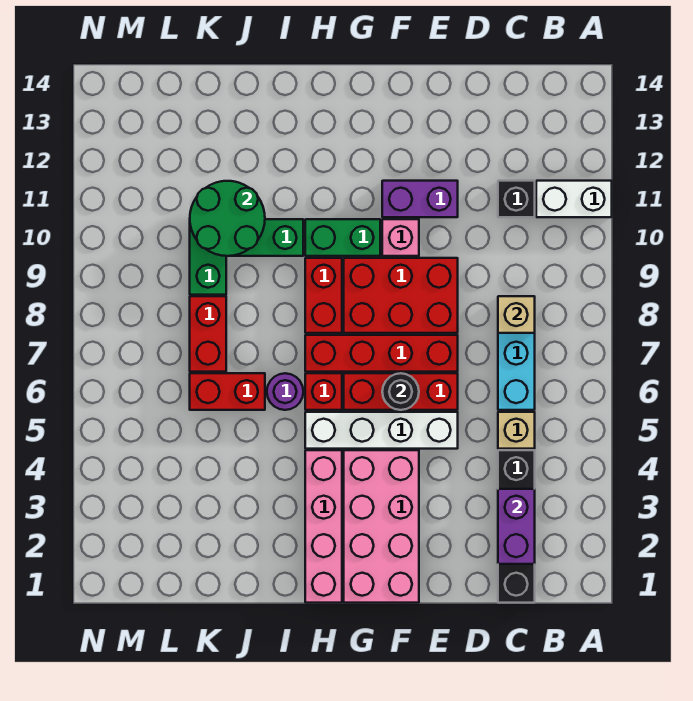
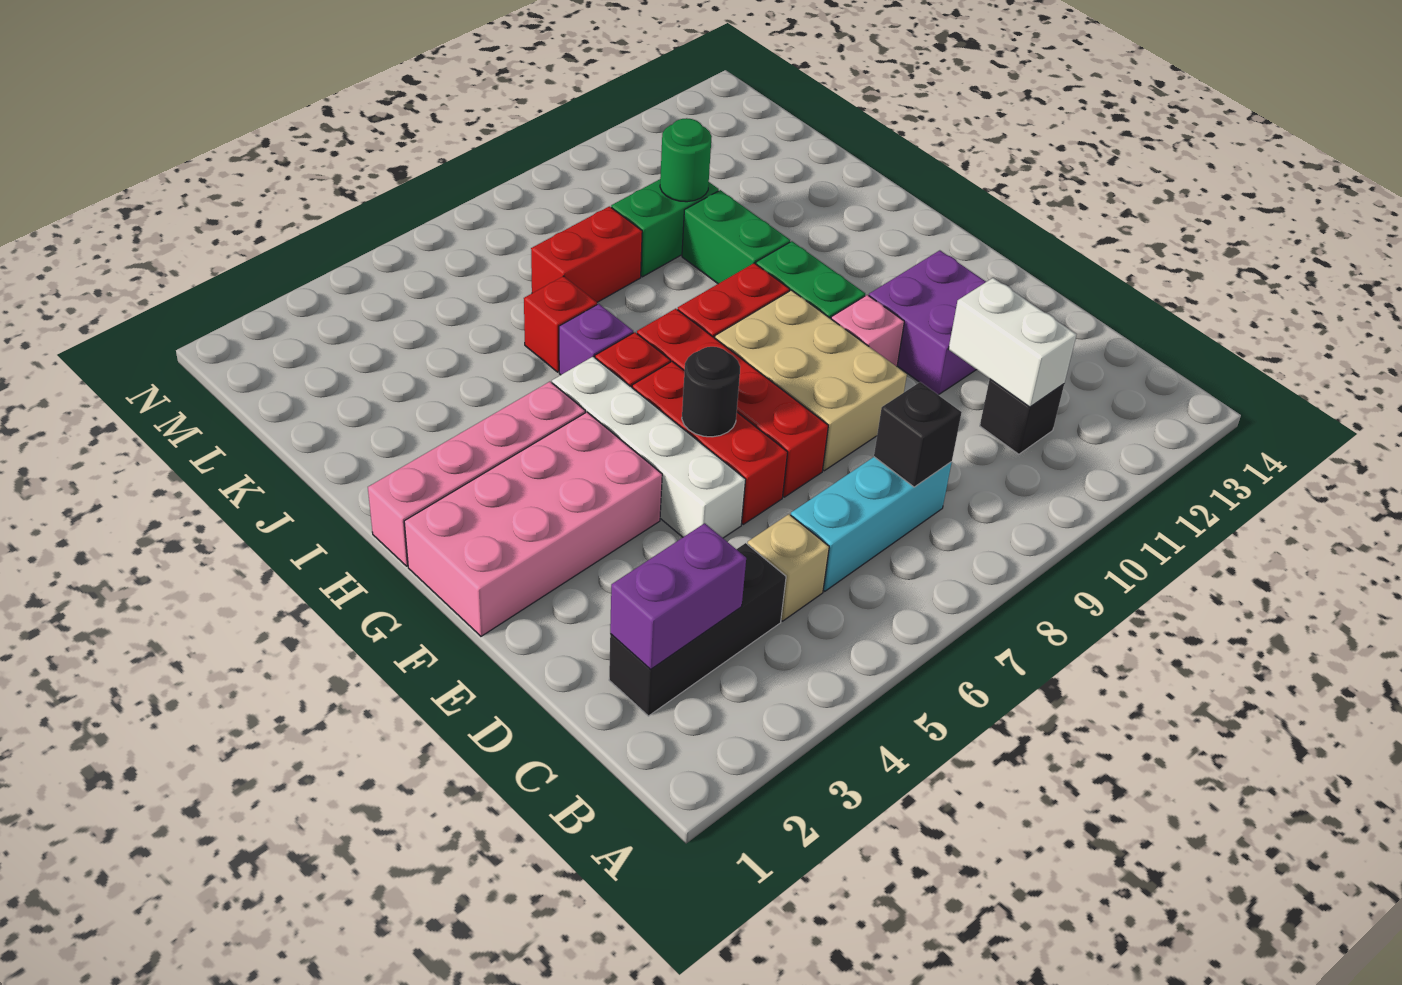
white brick A11:B11 level 1 -> white brick C11:D11 level 2
black brick C1:C4 level 1 -> black brick C2:C4 level 1
tan brick C8 level 2 -> black brick C8 level 2
red brick E8:G9 level 1 -> tan brick E8:G9 level 1
purple brick E11:F11 level 1 -> purple brick E11:F12 level 1
purple round brick I6 level 1 -> purple brick I6 level 1
red brick J6:K6 level 1 -> red brick J6 level 1
green round brick J10:K11 level 2 -> green round brick K10 level 2

